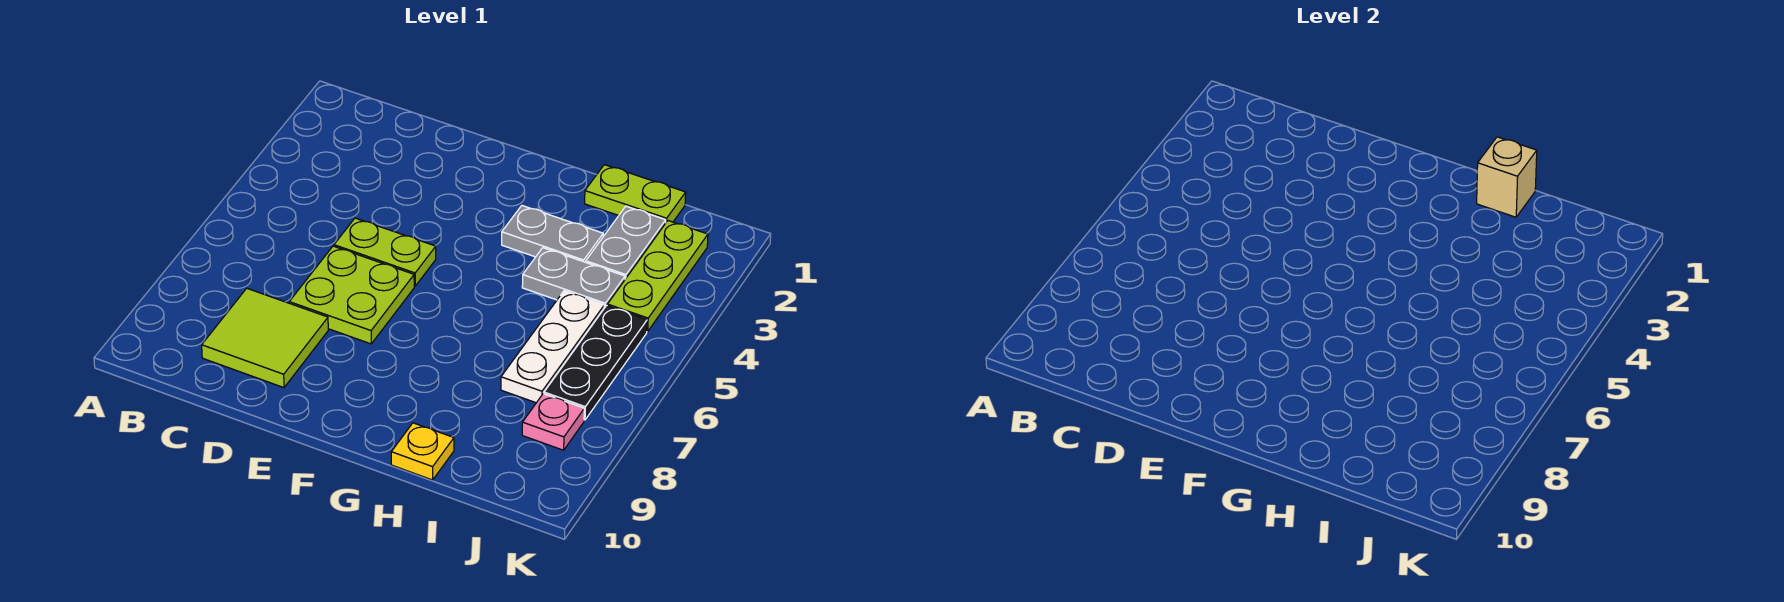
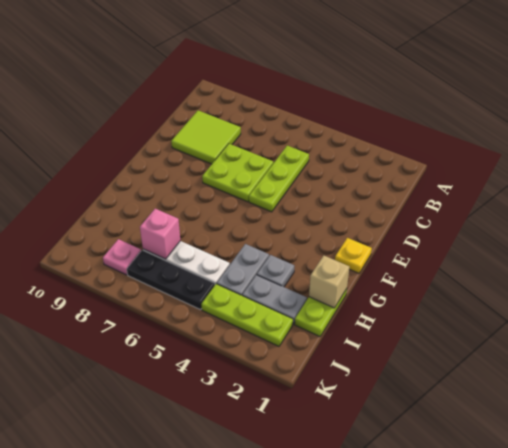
lime plate D5:E5 level 1 -> lime plate C5:E5 level 1
grey plate G3:H3 level 1 -> grey plate H3 level 1
yellow plate H10 level 1 -> yellow plate F1 level 1
none -> pink brick I7 level 2

